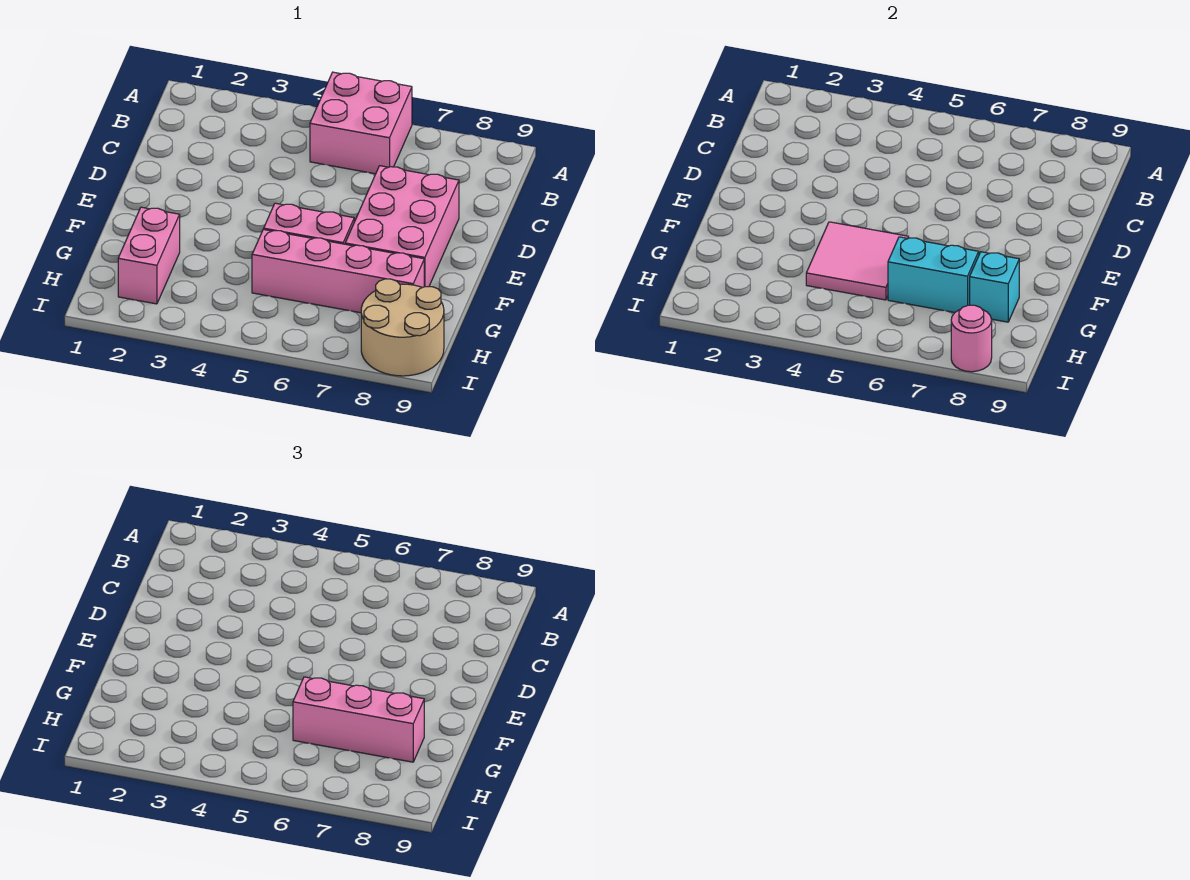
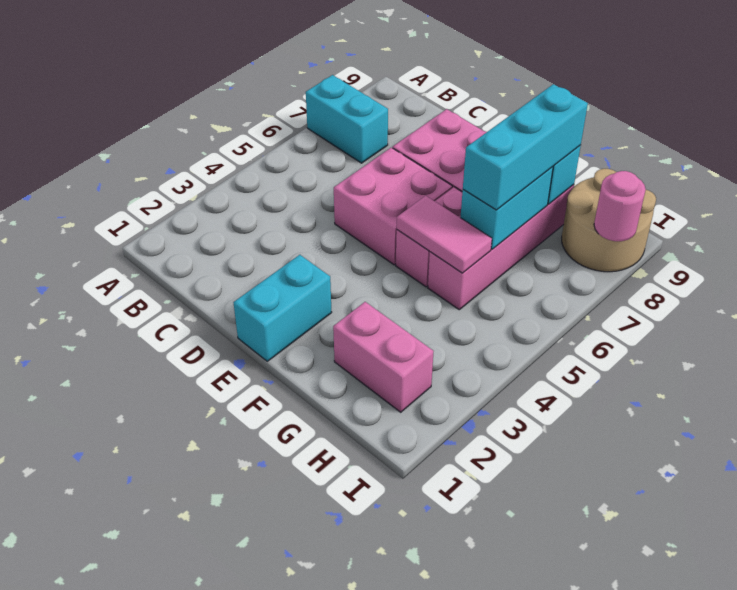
pink brick A5:B6 level 1 -> pink brick D5:E6 level 1
none -> cyan brick A7:B7 level 1
none -> cyan brick E1:E2 level 1
pink tile F4:G5 level 2 -> pink tile F5:G5 level 2
pink brick G6:G8 level 3 -> cyan brick G6:G8 level 3

